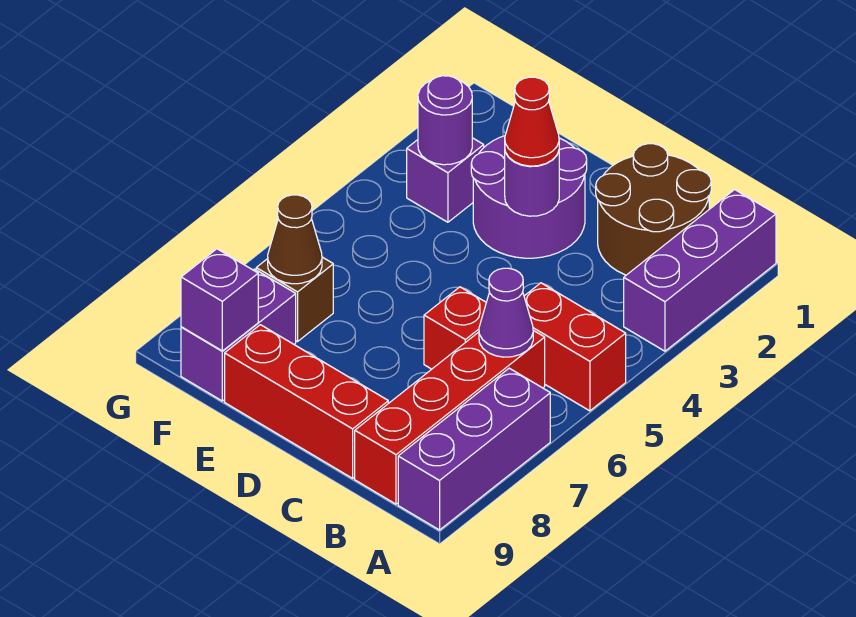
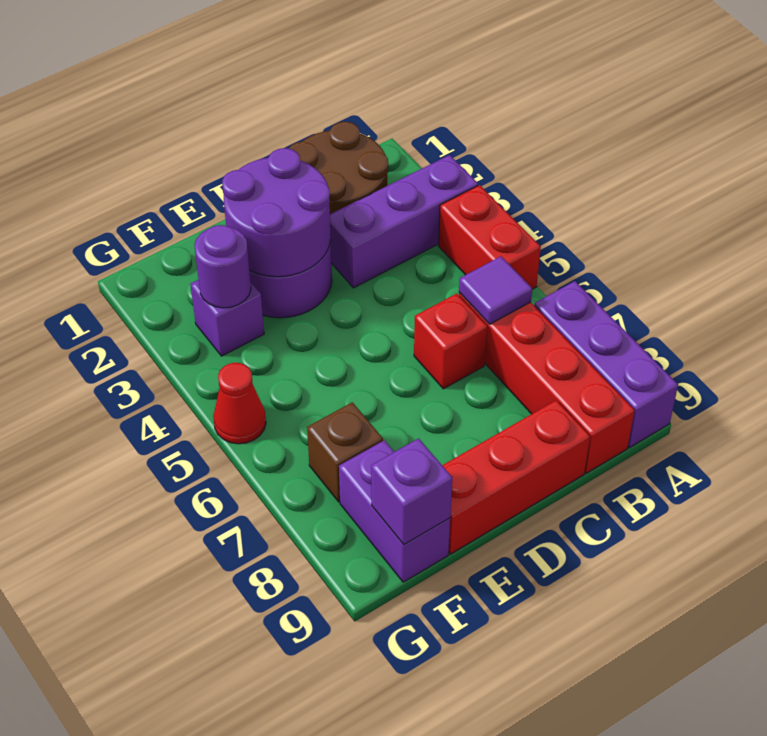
purple brick A1:A3 level 1 -> purple brick A3:C3 level 1
red brick A5:B5 level 1 -> red brick A4:A5 level 1
purple cone B6 level 2 -> purple tile B6 level 2
purple round brick D3 level 2 -> purple round brick D2:E3 level 2
red cone D3 level 3 -> red cone G5 level 1
brown cone F7 level 2 -> none

